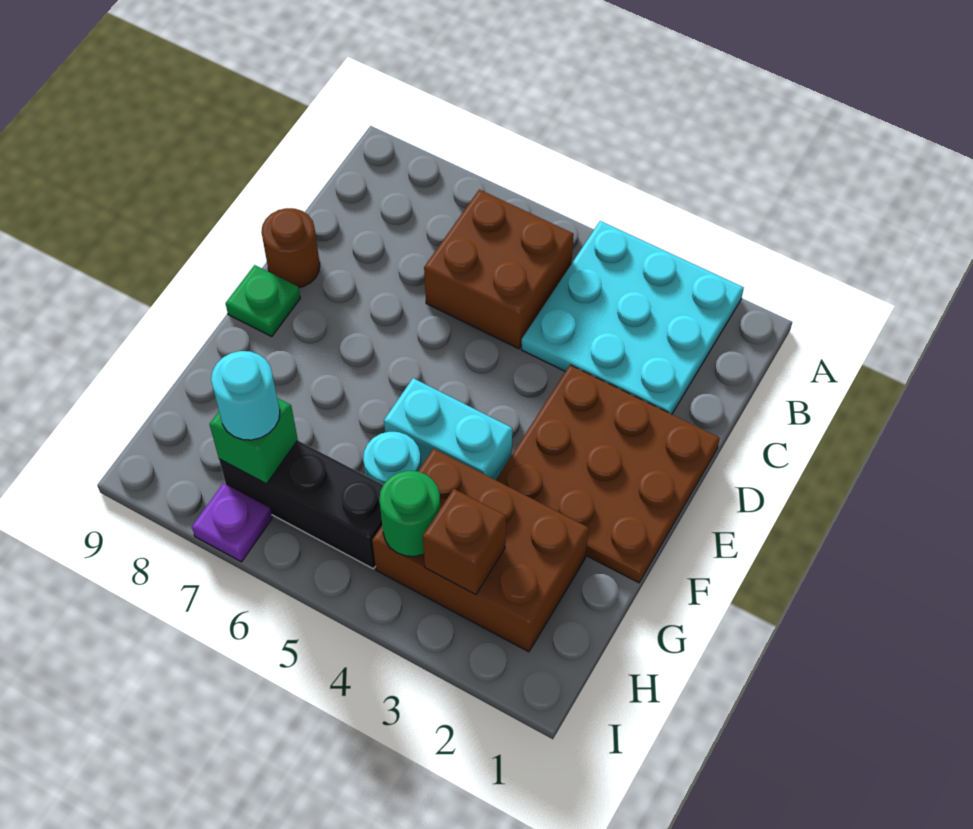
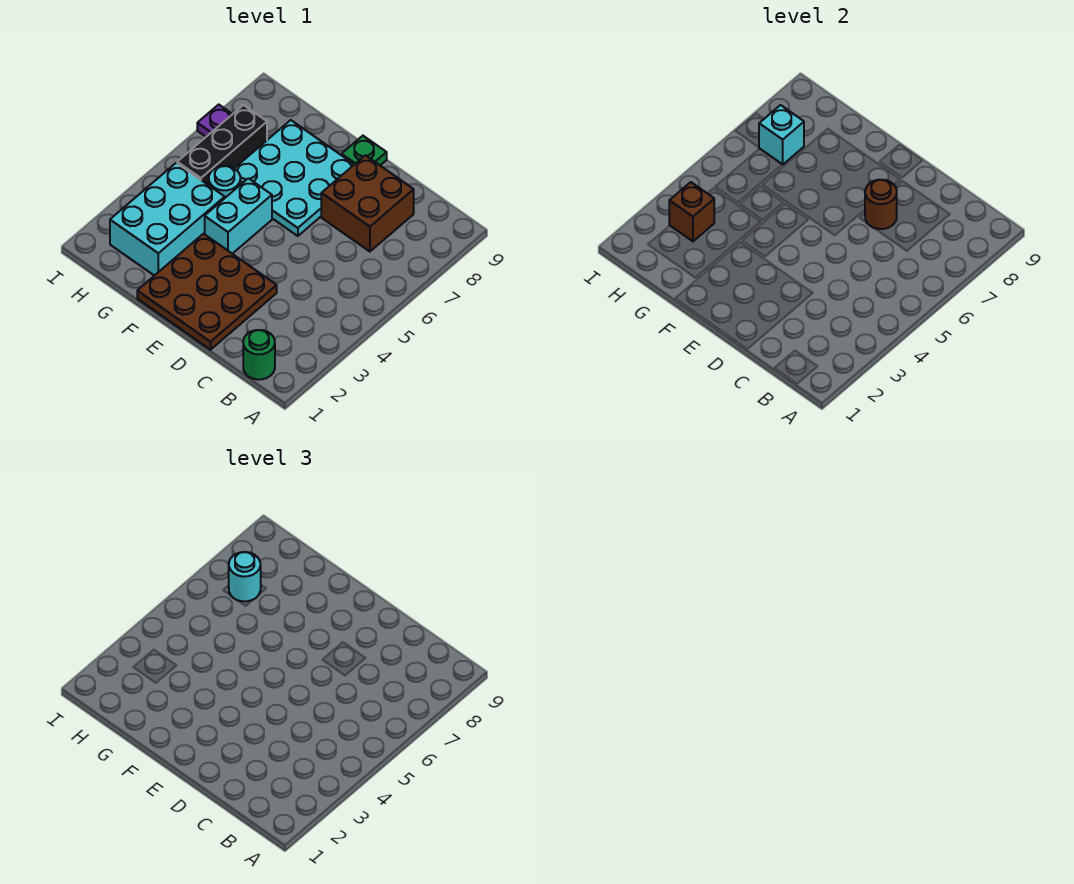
cyan plate A2:C4 level 1 -> cyan plate E6:G8 level 1
brown brick B5:C6 level 1 -> brown brick C7:D8 level 1
brown round brick D9 level 1 -> brown round brick D7 level 2
brown brick G2:H4 level 1 -> cyan brick G2:H4 level 1
green round brick H4 level 2 -> green round brick B1 level 1
green brick H7 level 2 -> cyan brick H7 level 2

